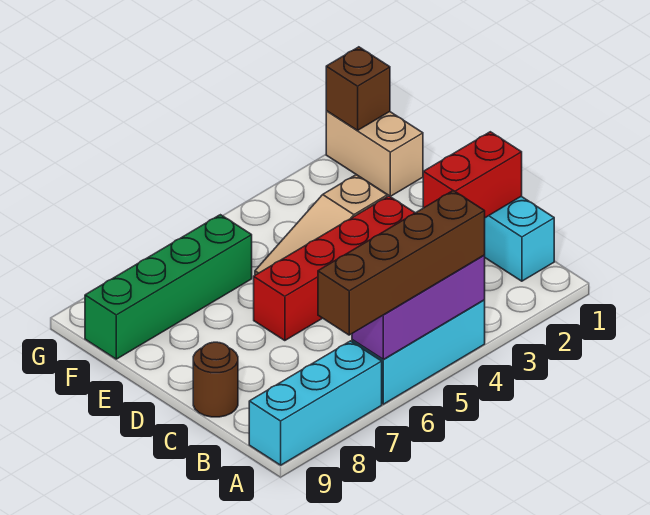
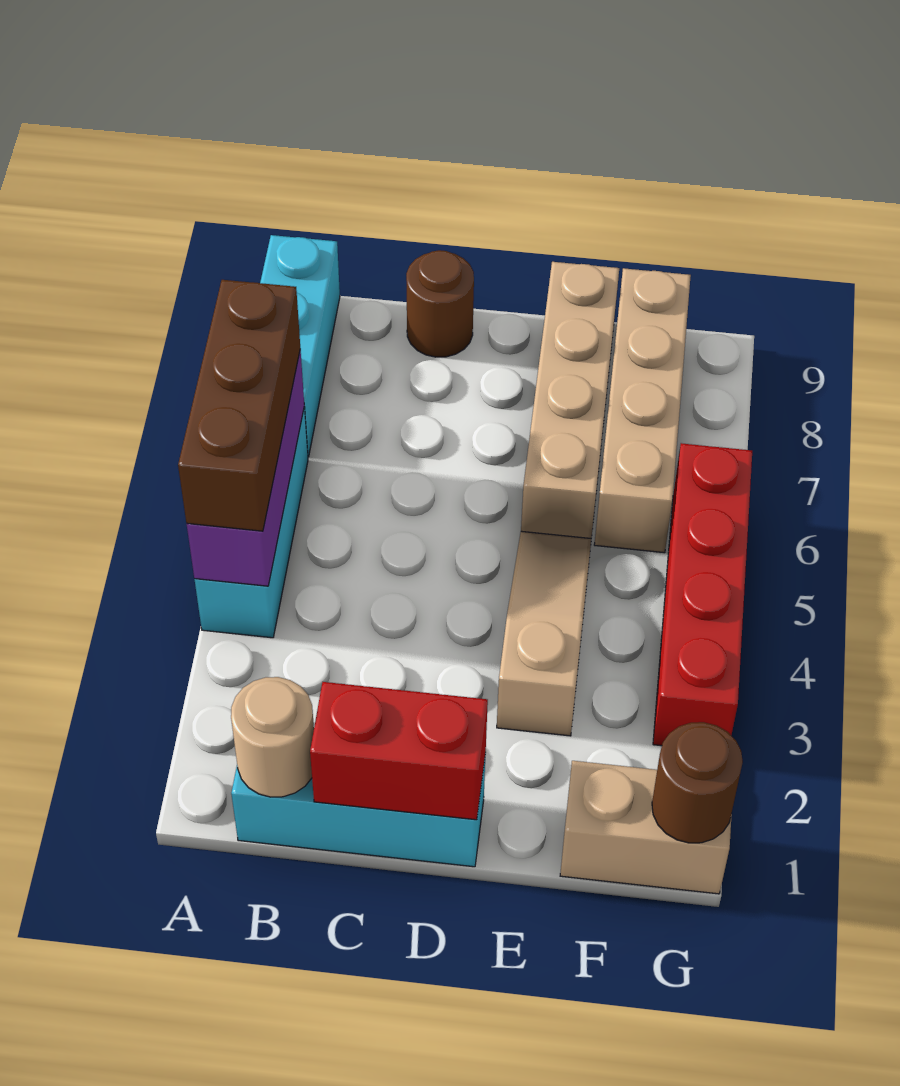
brown brick A4:A7 level 3 -> brown brick A4:A6 level 3
none -> tan round brick B1 level 2
red brick C1:C2 level 2 -> red brick C1:D1 level 2
red brick D3:D6 level 1 -> red brick G3:G6 level 1
none -> tan brick E6:E9 level 1
green brick F6:F9 level 1 -> tan brick F6:F9 level 1
brown brick G1 level 2 -> brown round brick G1 level 2

